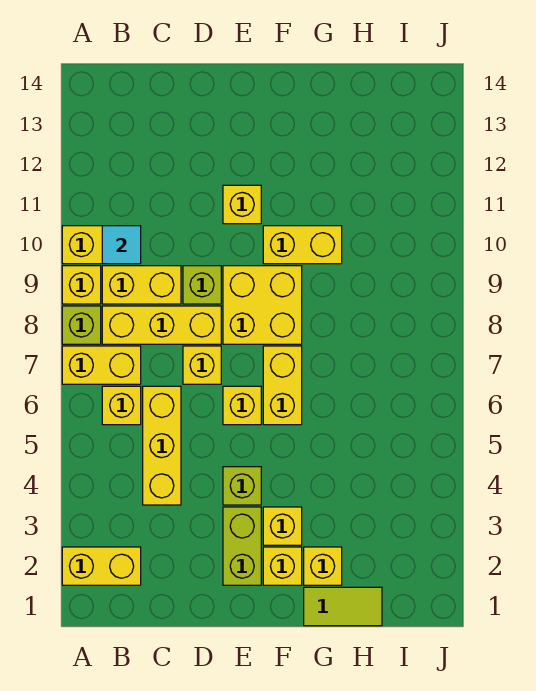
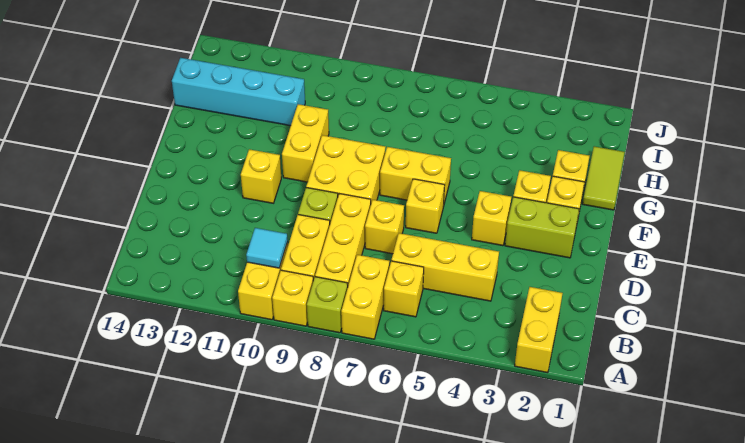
lime brick E4 level 1 -> yellow brick E4 level 1
none -> cyan brick H11:H14 level 1

